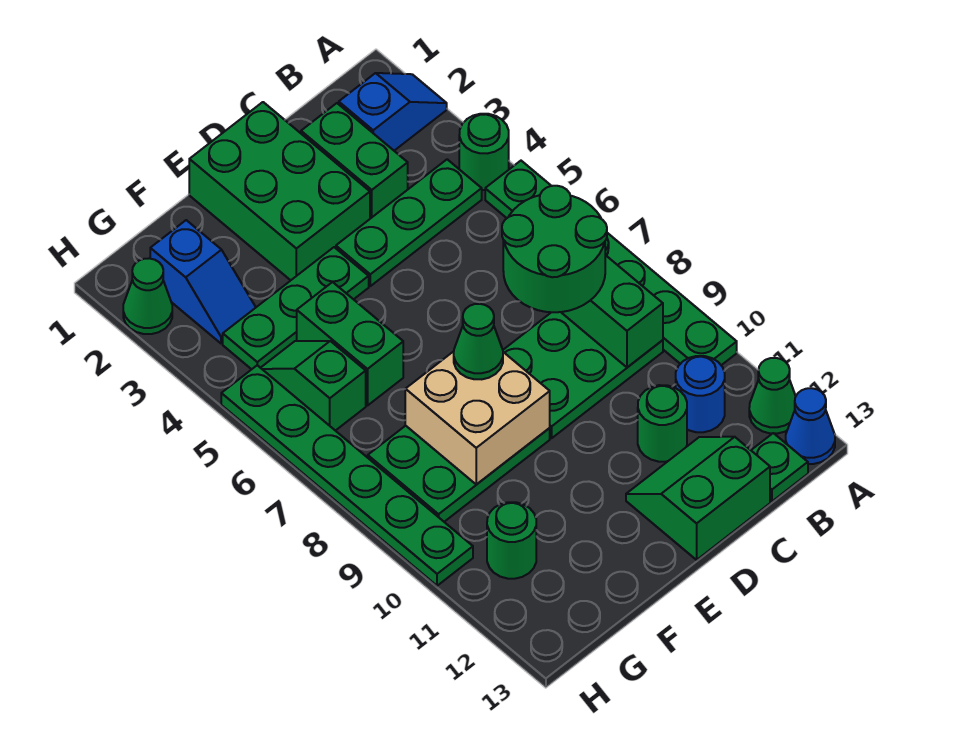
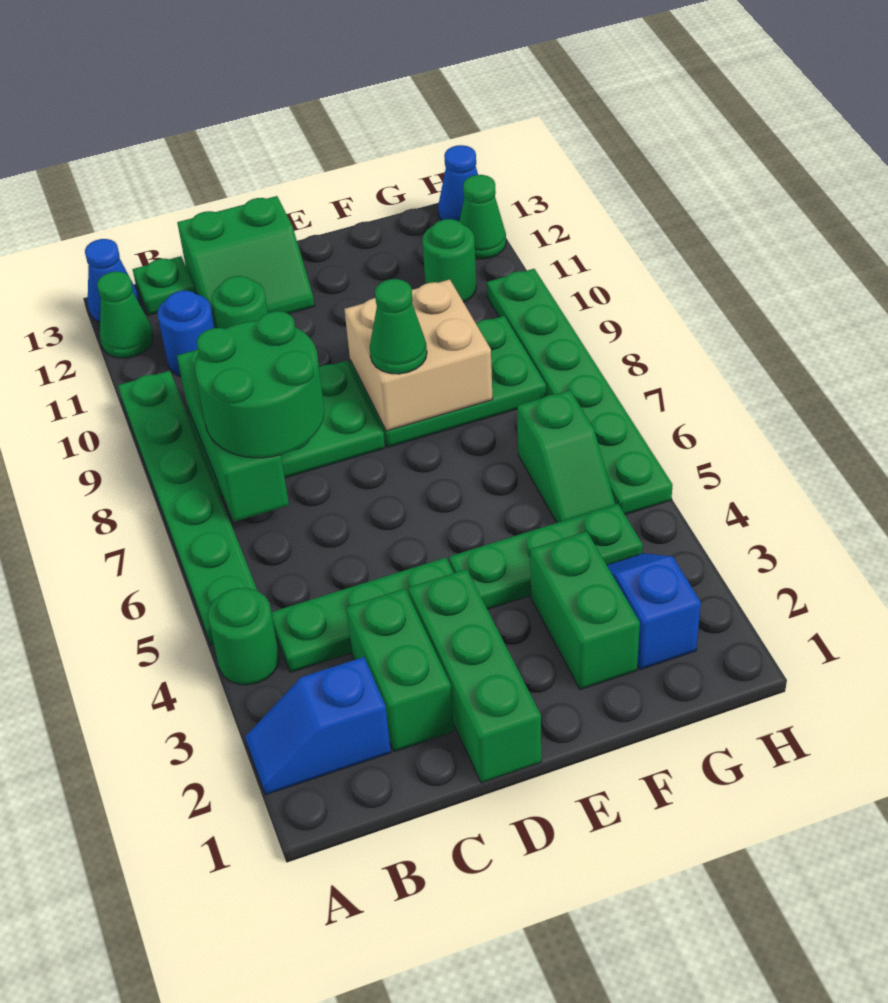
green brick D1:E3 level 1 -> green brick D1:D3 level 1
green brick F5:F6 level 1 -> green brick F2:F3 level 1
green cone H2 level 1 -> green cone H12 level 1
none -> blue cone H13 level 1

